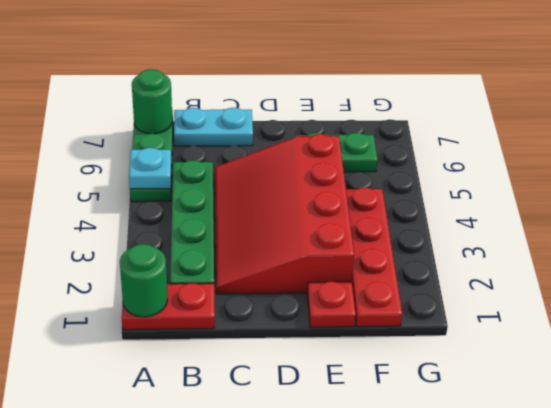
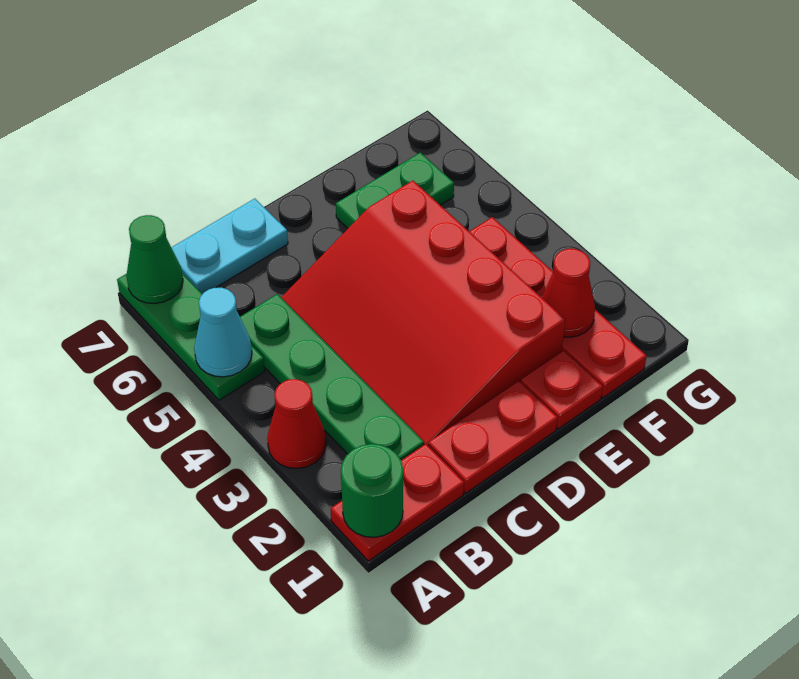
none -> red cone A3 level 1
cyan plate A5 level 2 -> cyan cone A5 level 2
green round brick A7 level 2 -> green cone A7 level 2
none -> red plate C1:D1 level 1
none -> red cone F2 level 2

